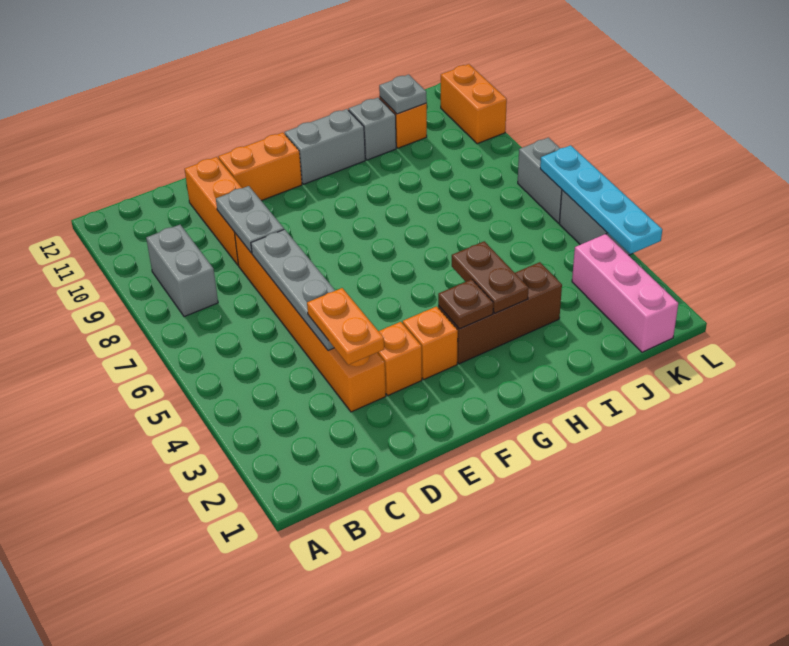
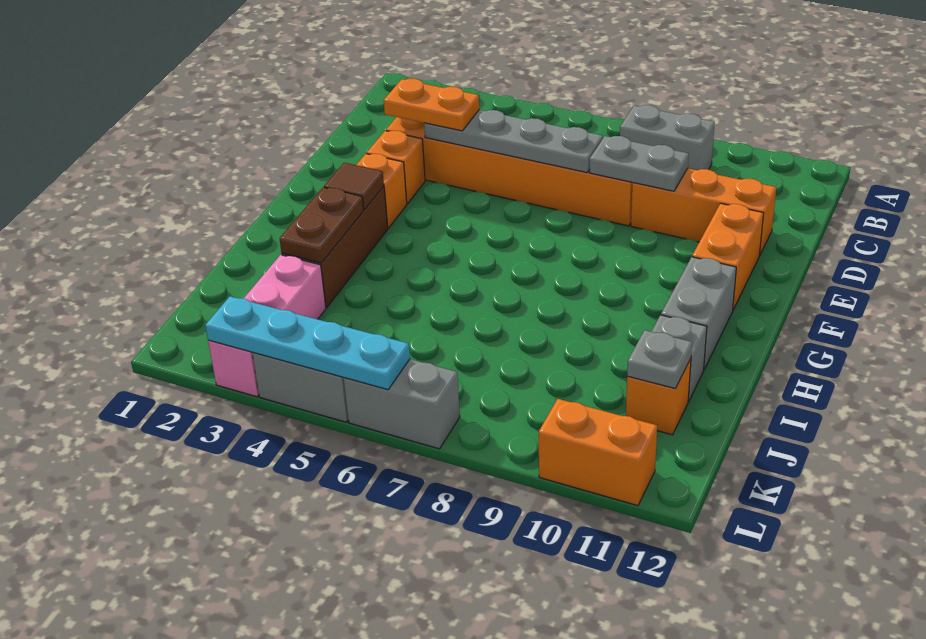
brown plate G3 level 2 -> brown tile G3 level 2
brown plate H3:H4 level 2 -> brown plate H3:I3 level 2
pink brick K1:K3 level 1 -> pink brick J3:L3 level 1

